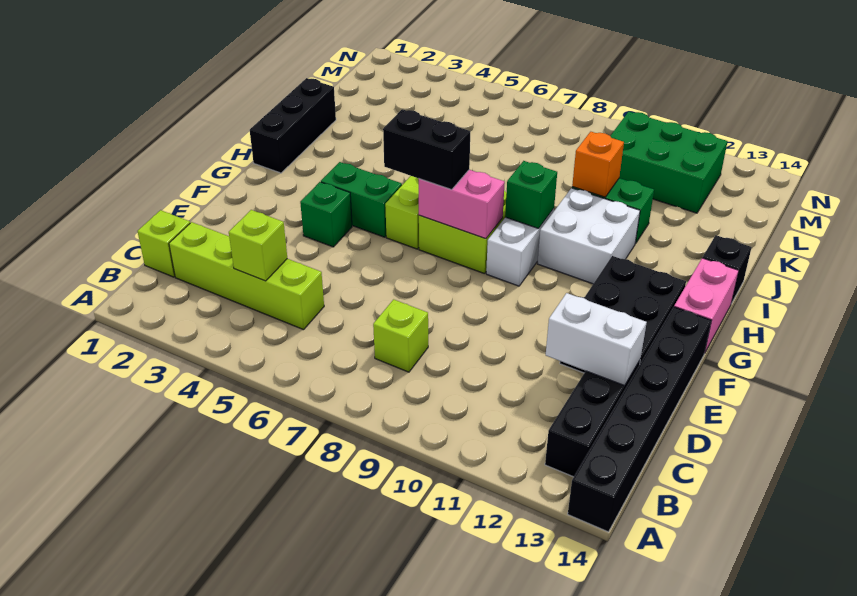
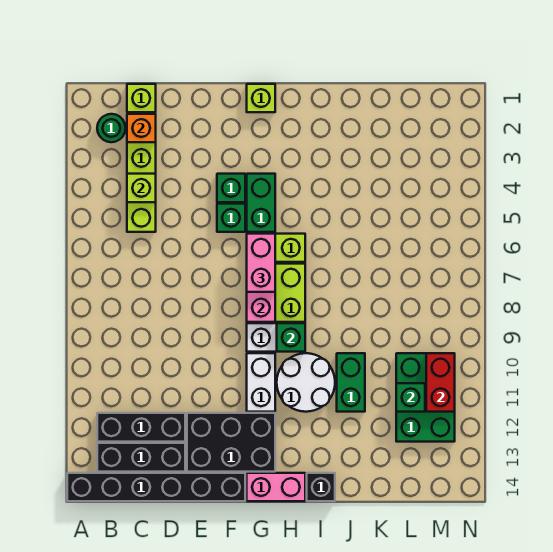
none -> green round brick B2 level 1
lime brick C8 level 1 -> lime brick G1 level 1
white brick D12:D13 level 2 -> white brick G10:G11 level 1
none -> green brick F5 level 1
black brick G6:G7 level 3 -> pink brick G6:G7 level 3
black brick H1:J1 level 1 -> black brick B12:D12 level 1
white brick H10:I11 level 1 -> white round brick H10:I11 level 1
orange brick J10 level 2 -> orange brick C2 level 2
none -> green brick L11 level 2
none -> red brick M10:M11 level 2

